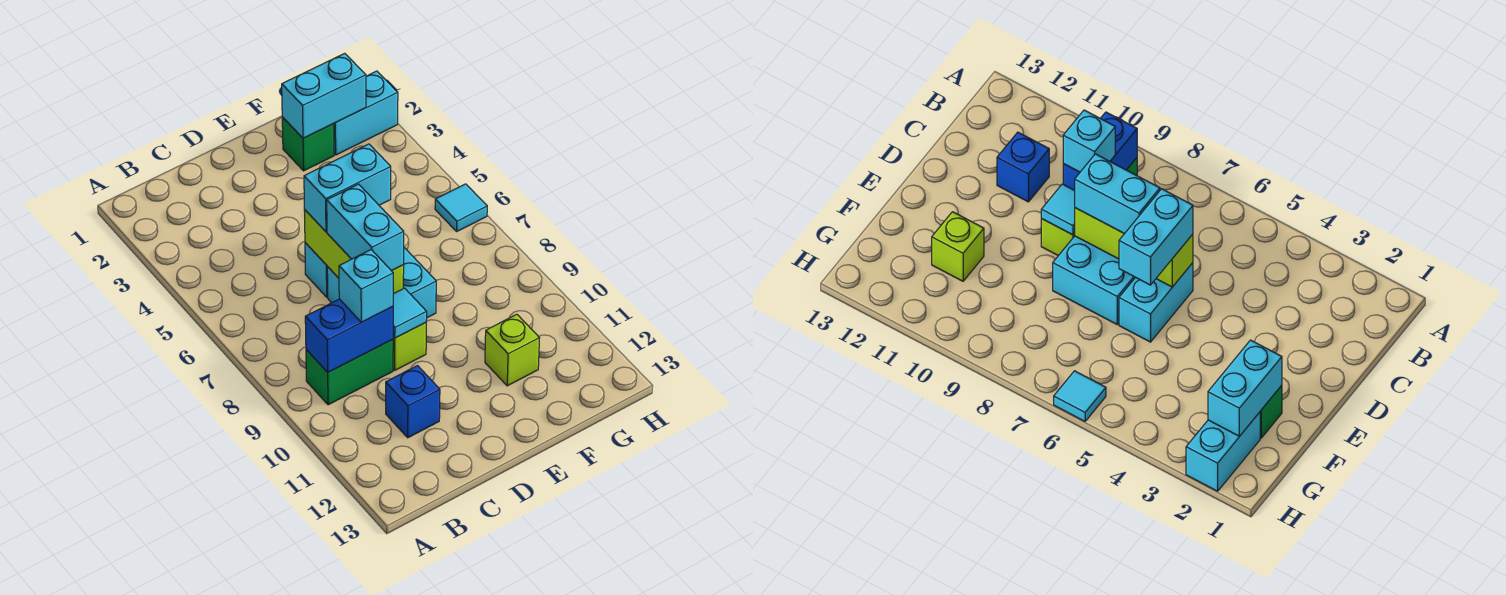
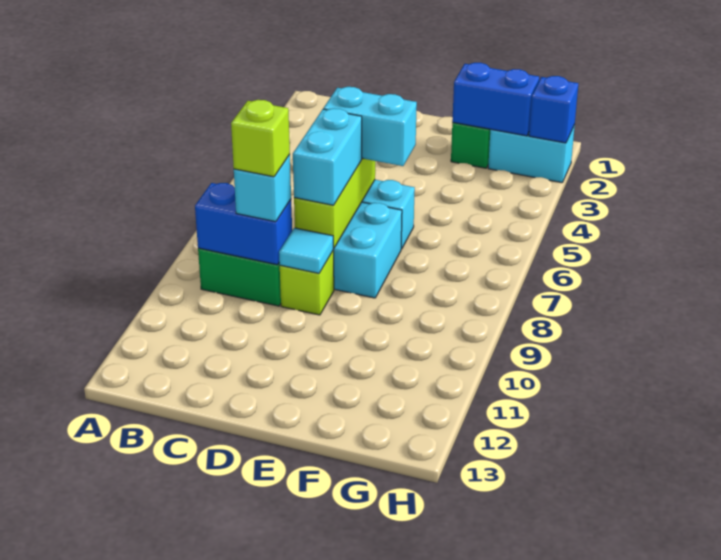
blue brick C11 level 1 -> blue brick H2 level 2
cyan brick F2:G2 level 2 -> blue brick F2:G2 level 2
lime brick F11 level 1 -> lime brick C9 level 4
cyan tile H6 level 1 -> none

